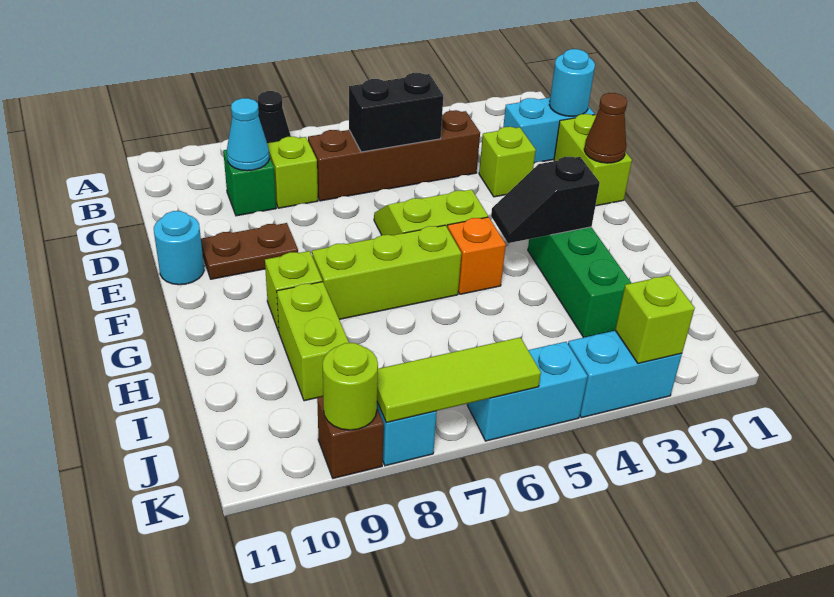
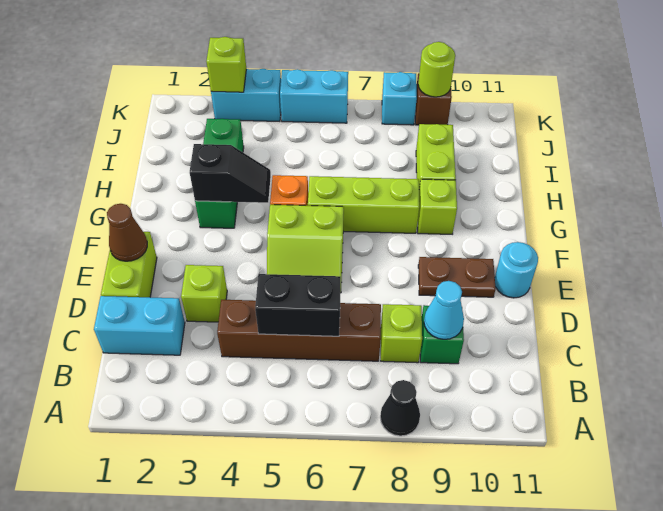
cyan round brick C1 level 2 -> none
lime tile K6:K8 level 2 -> none

